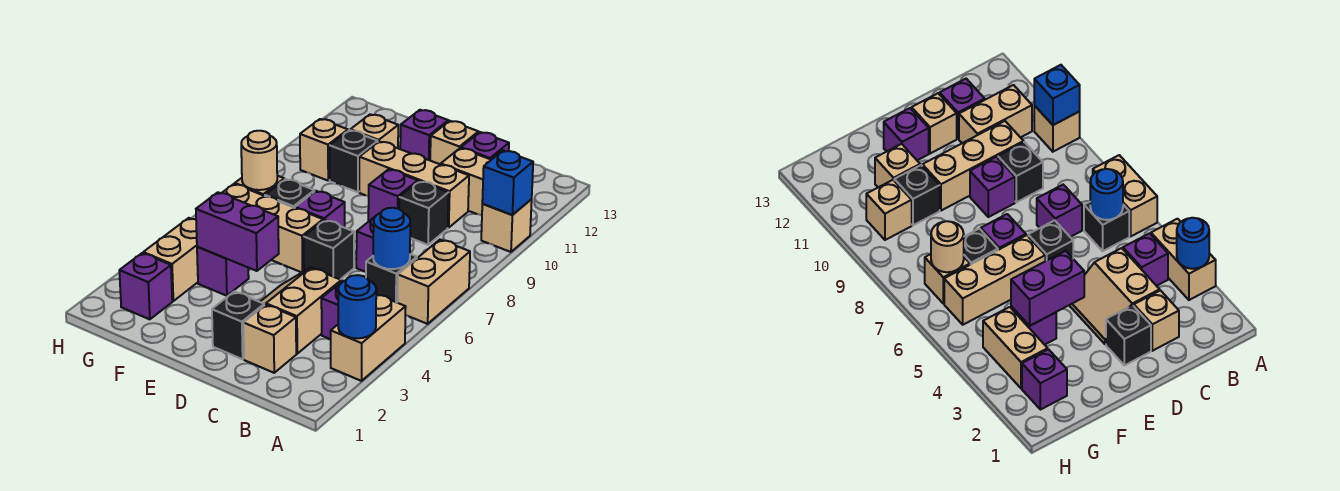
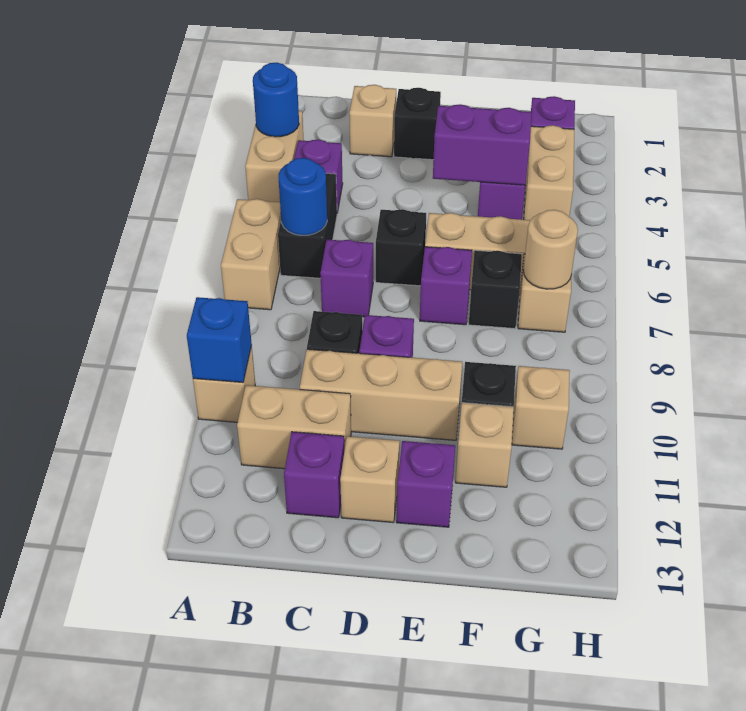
black brick B6 level 1 -> black brick B5:B6 level 1
tan slope C3:D4 level 1 top C -> none

